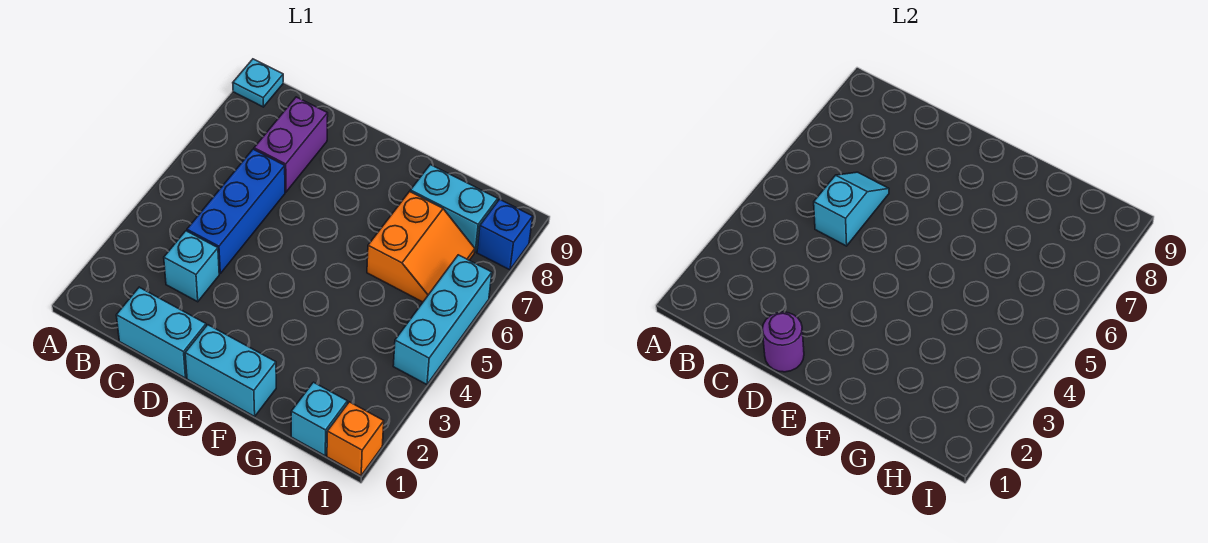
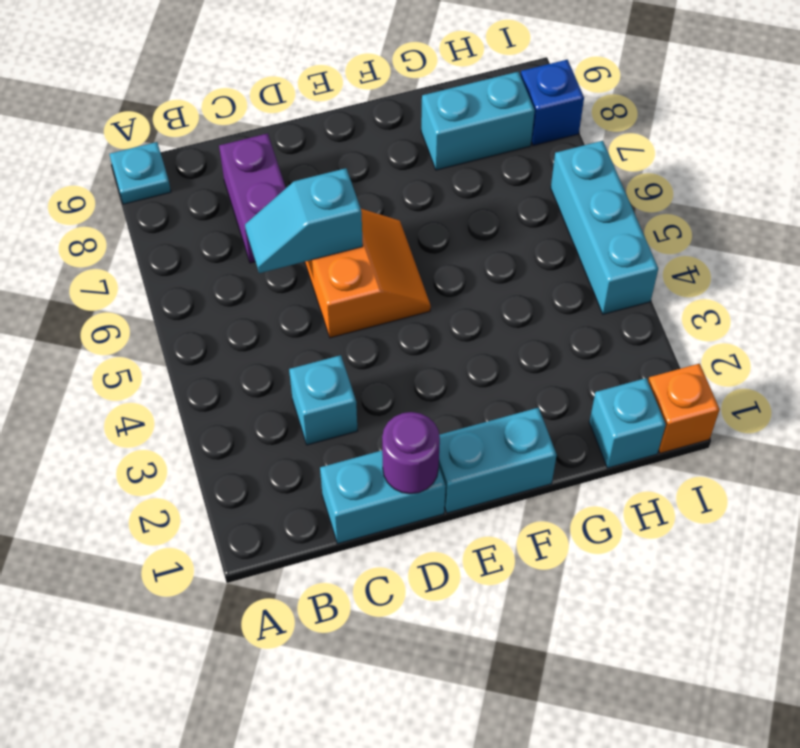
blue brick C4:C6 level 1 -> none
cyan slope C5:C6 level 2 top 5 -> cyan slope C6:D6 level 2 top D
orange slope G6:H7 level 1 top G -> orange slope D5:E6 level 1 top D

